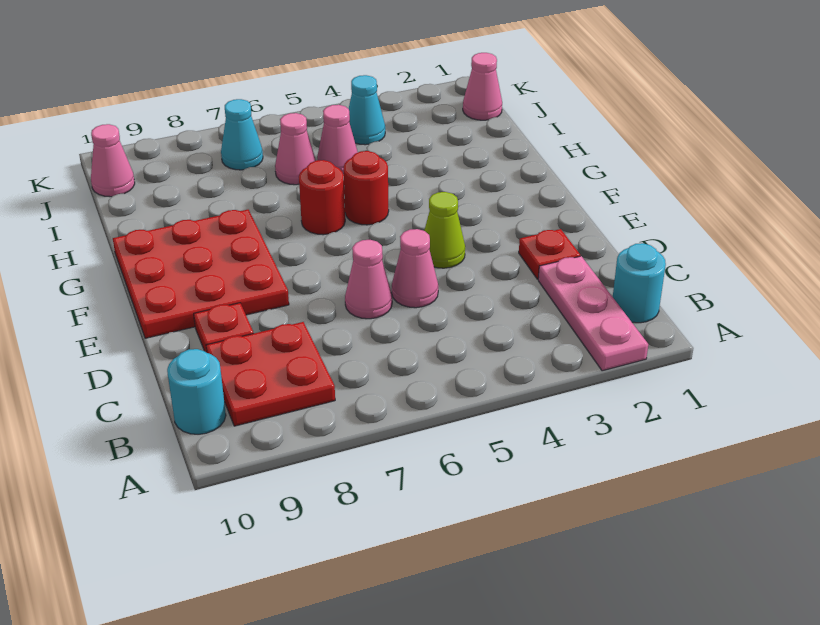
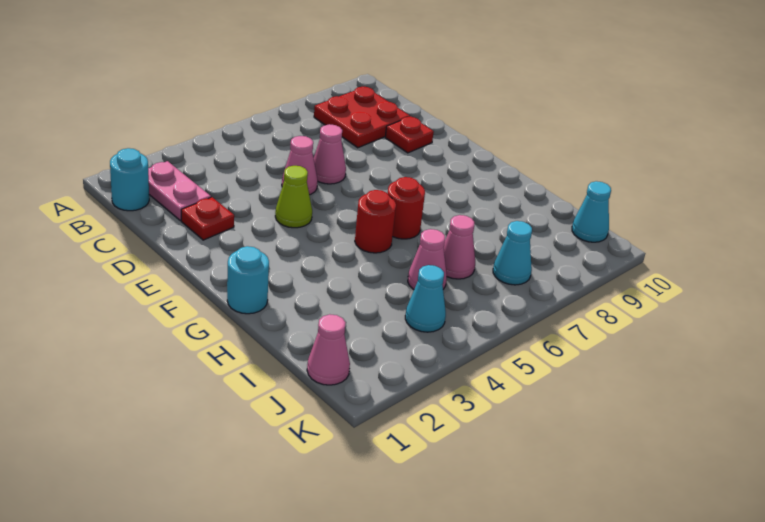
pink plate A2:C2 level 1 -> pink plate B2:C2 level 1
cyan round brick B10 level 1 -> cyan round brick G1 level 1
red plate E8:G10 level 1 -> none
pink cone J10 level 1 -> cyan cone J10 level 1

